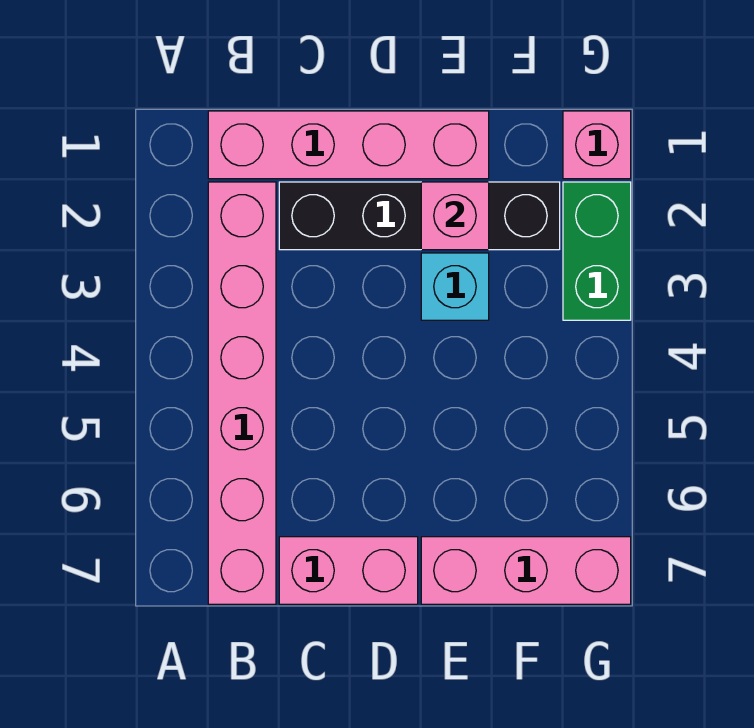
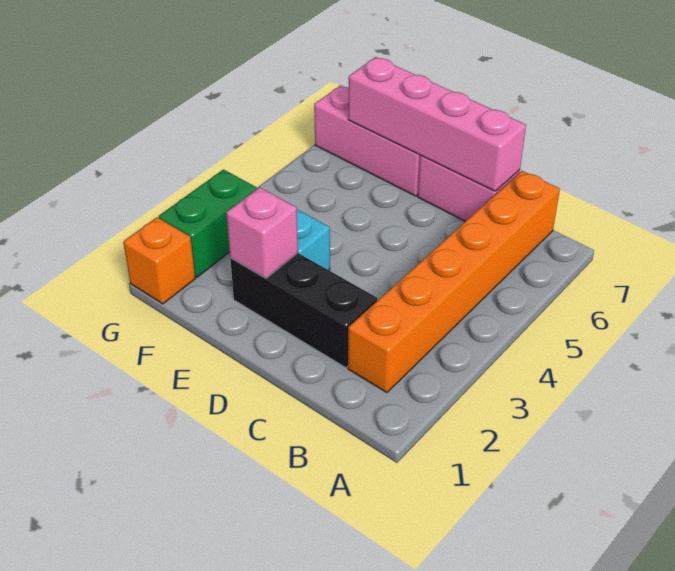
pink brick B1:E1 level 1 -> pink brick C7:F7 level 2
pink brick B2:B7 level 1 -> orange brick B2:B7 level 1
black brick C2:F2 level 1 -> black brick C2:E2 level 1
pink brick G1 level 1 -> orange brick G1 level 1

